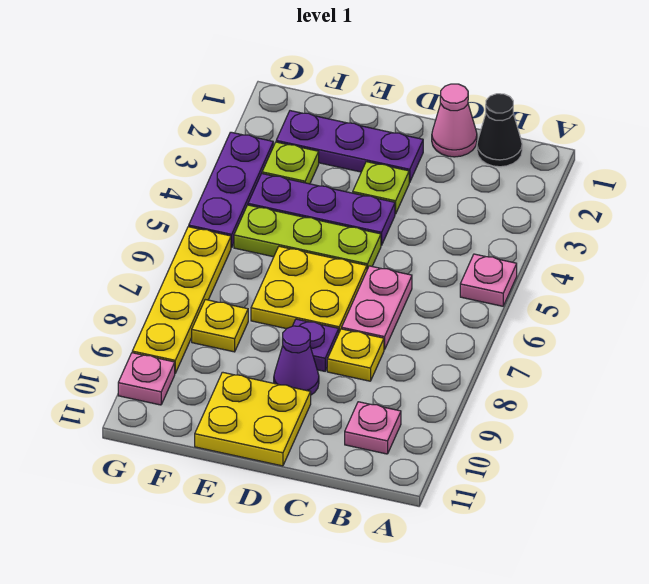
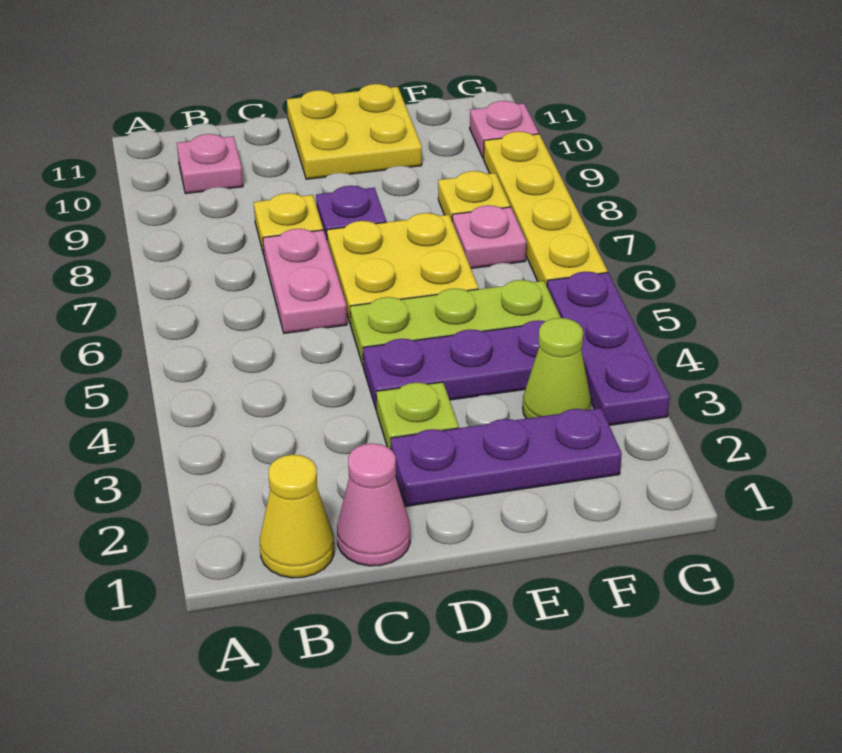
pink plate A5 level 1 -> pink plate F7 level 1
black cone B1 level 1 -> yellow cone B1 level 1
purple cone D9 level 1 -> none
lime plate F3 level 1 -> lime cone F3 level 1

